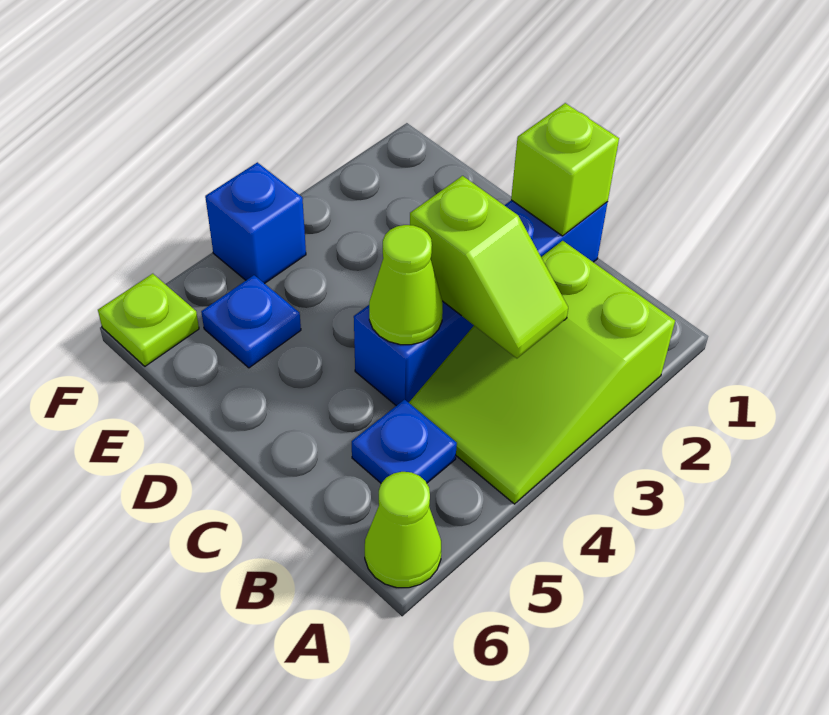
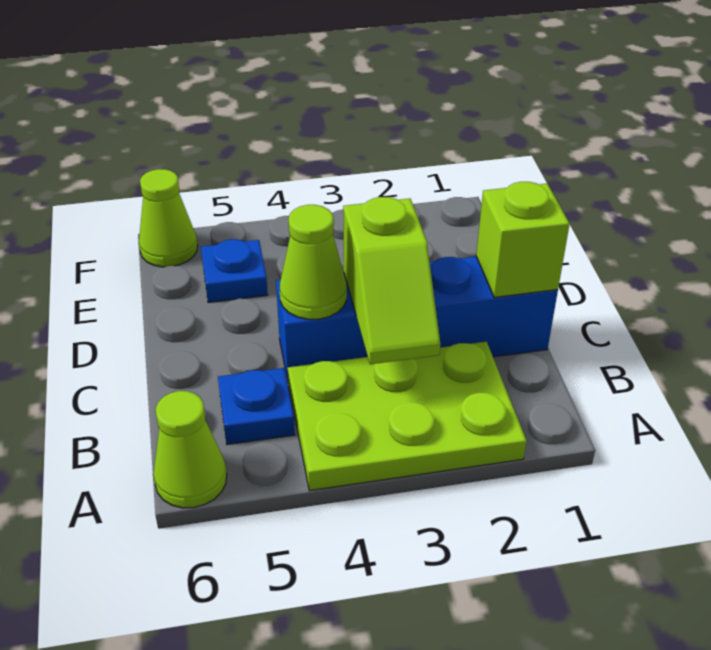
lime slope A2:B4 level 1 top 2 -> lime plate A2:B4 level 1
blue brick F4 level 1 -> none
lime plate F6 level 1 -> lime cone F6 level 1

